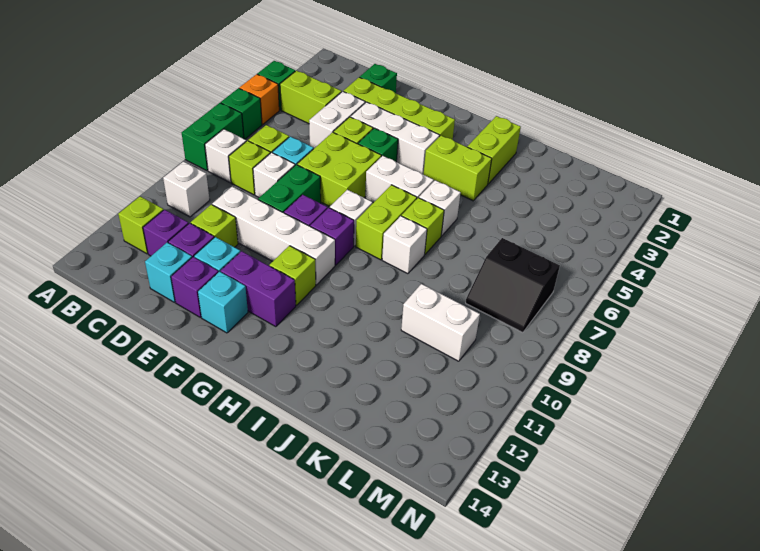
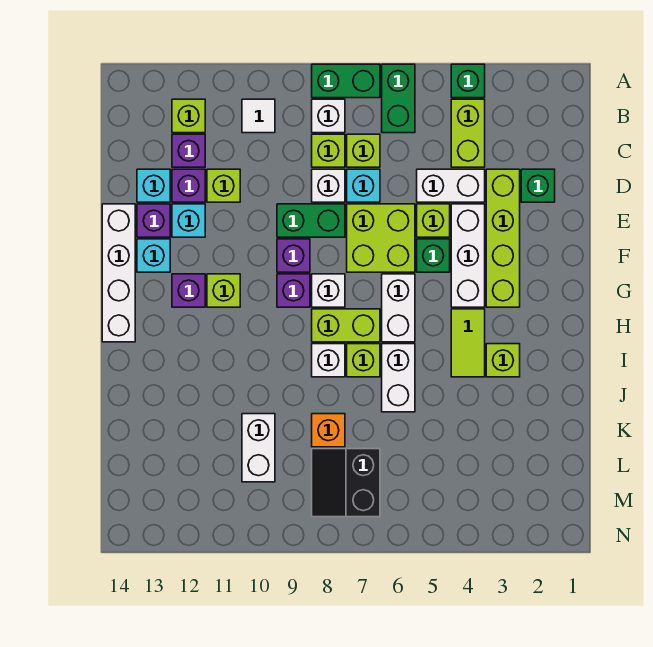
orange brick A5 level 1 -> orange brick K8 level 1
green brick A6 level 1 -> green brick A6:B6 level 1
white brick B10 level 1 -> white tile B10 level 1
white brick D10:G10 level 1 -> white brick E14:H14 level 1
purple brick F12:G12 level 1 -> purple brick G12 level 1
lime brick H4:I4 level 1 -> lime tile H4:I4 level 1
lime brick I2:I3 level 1 -> lime brick I3 level 1
white brick I6 level 1 -> white brick I6:J6 level 1

